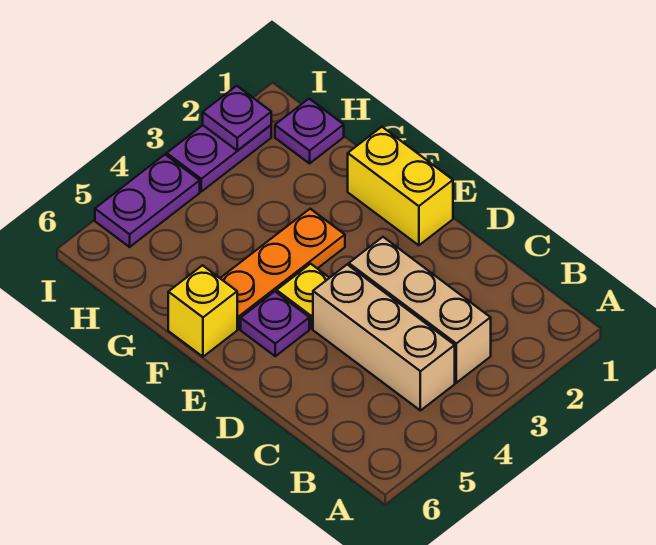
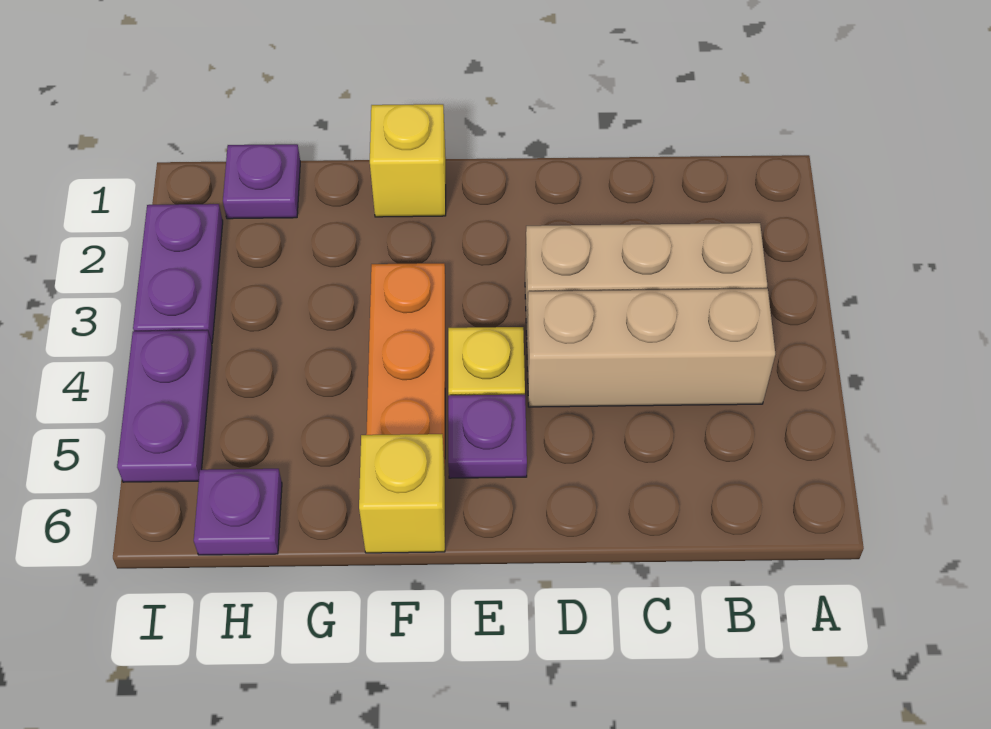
yellow brick E1:F1 level 1 -> yellow brick F1 level 1
purple plate I2 level 2 -> purple plate H6 level 1

